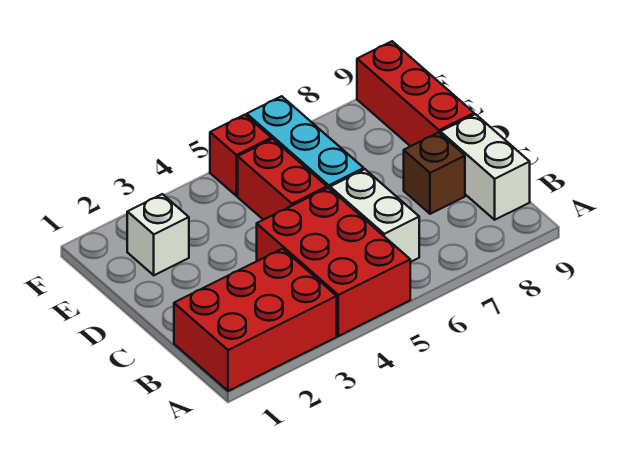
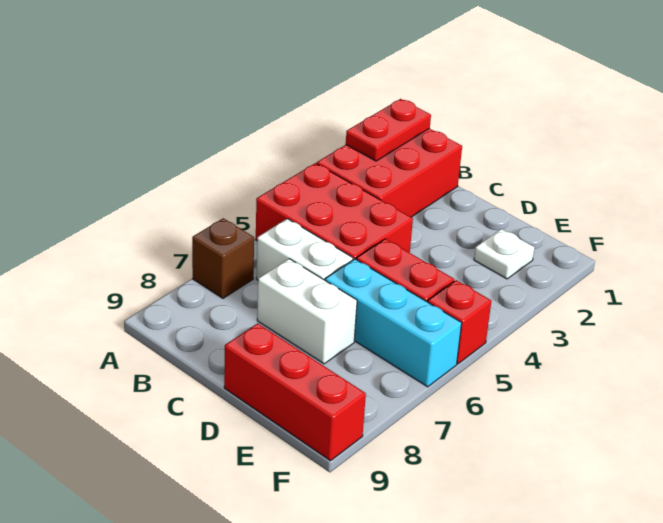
none -> red plate A1:A2 level 2
white brick B9:C9 level 1 -> white brick C7:D7 level 1
brown brick C8 level 1 -> brown brick A7 level 1
white brick E2 level 1 -> white plate E2 level 1

